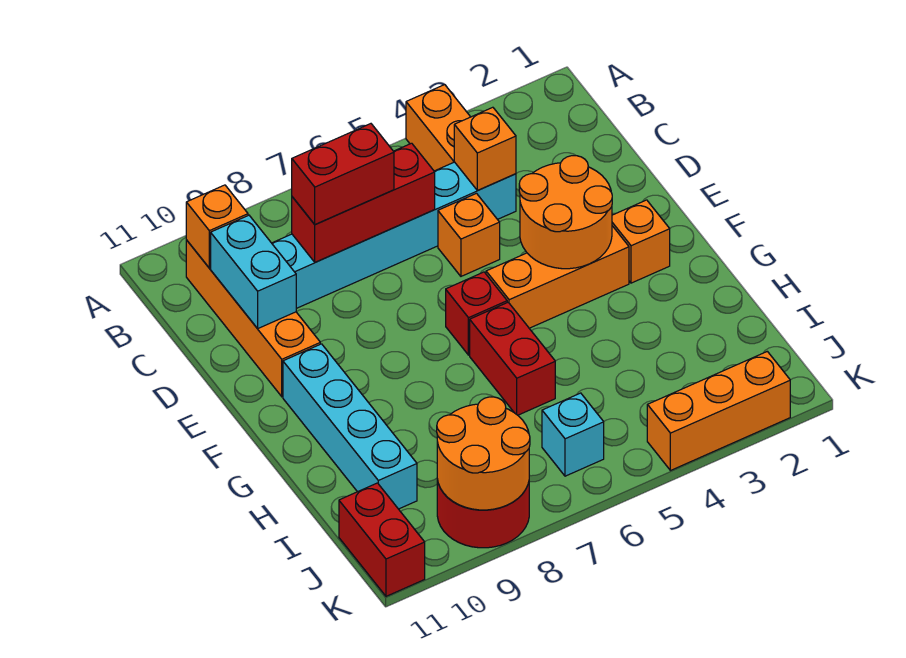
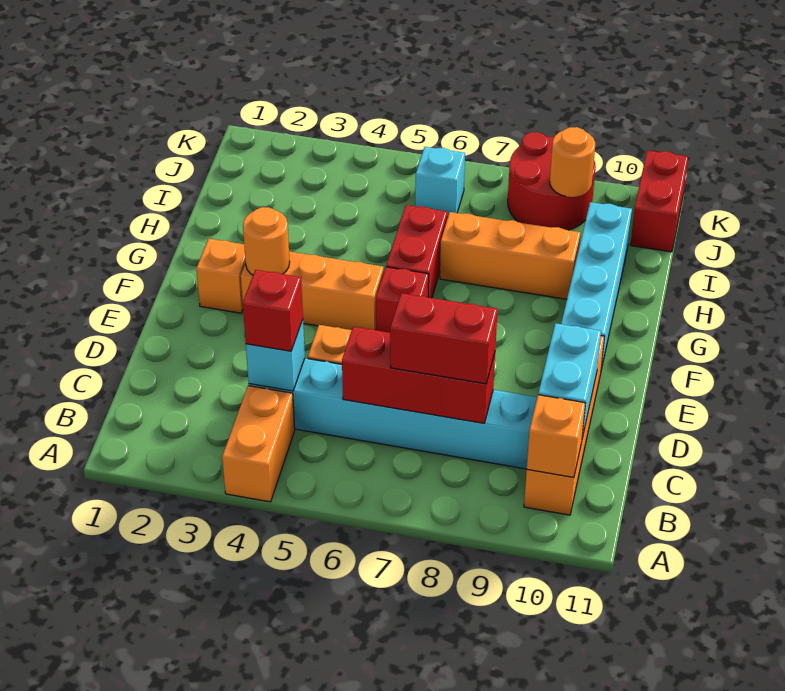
orange brick C4 level 2 -> cyan brick C4 level 2
none -> red brick C4 level 3
orange round brick E3:F4 level 2 -> orange round brick F3 level 2
orange round brick J8:K9 level 2 -> orange round brick J9 level 2
orange brick K2:K4 level 1 -> orange brick H7:H9 level 1

